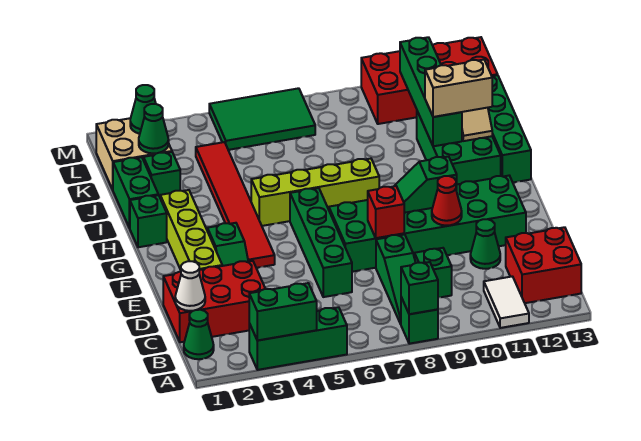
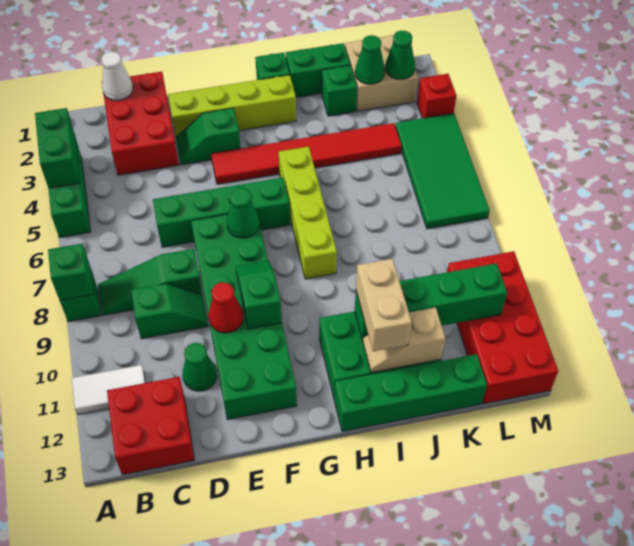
green cone B1 level 1 -> green cone F7 level 2
red brick E8 level 2 -> red brick M3 level 1
green tile L5:M7 level 1 -> green tile L4:M7 level 1

